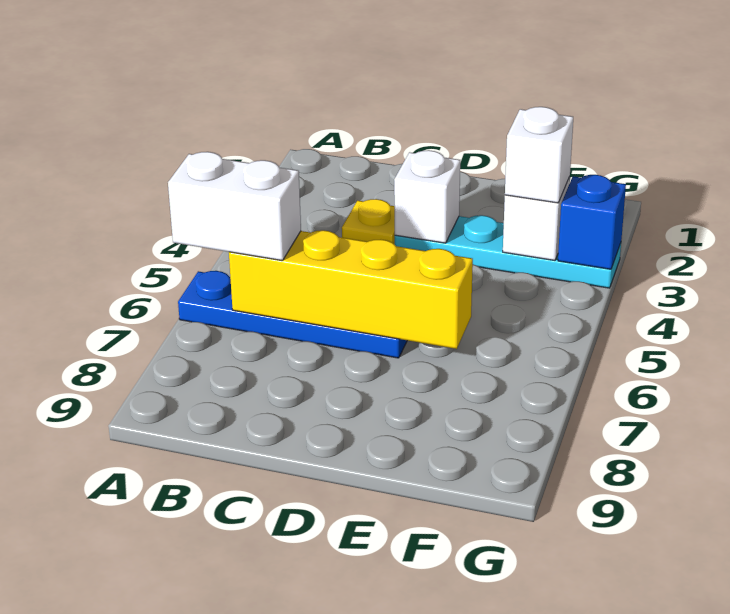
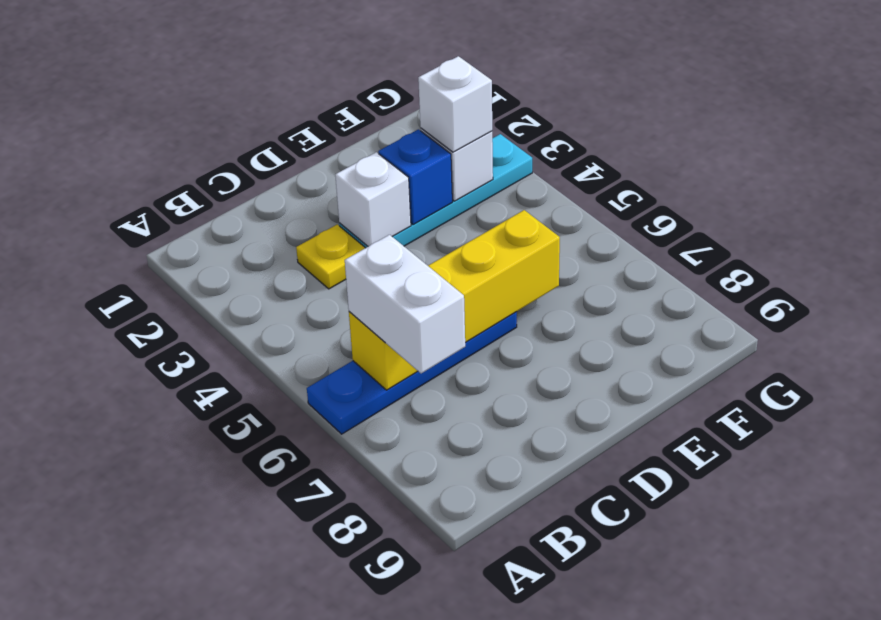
white brick A6:B6 level 3 -> white brick B6:B7 level 3
blue brick G3 level 2 -> blue brick E3 level 2

